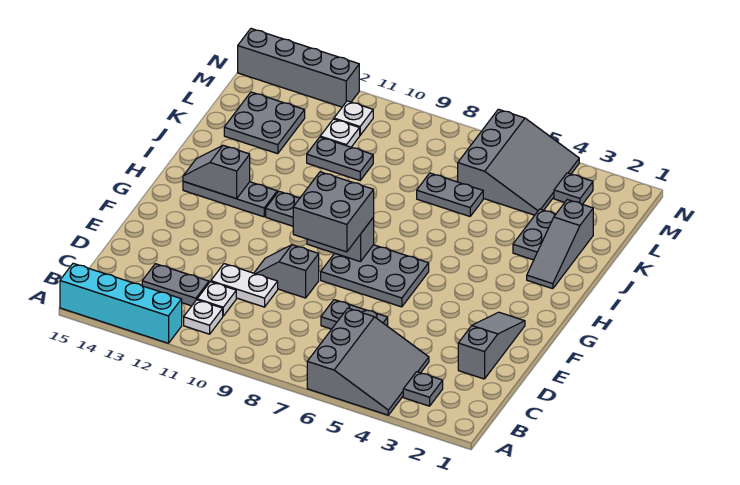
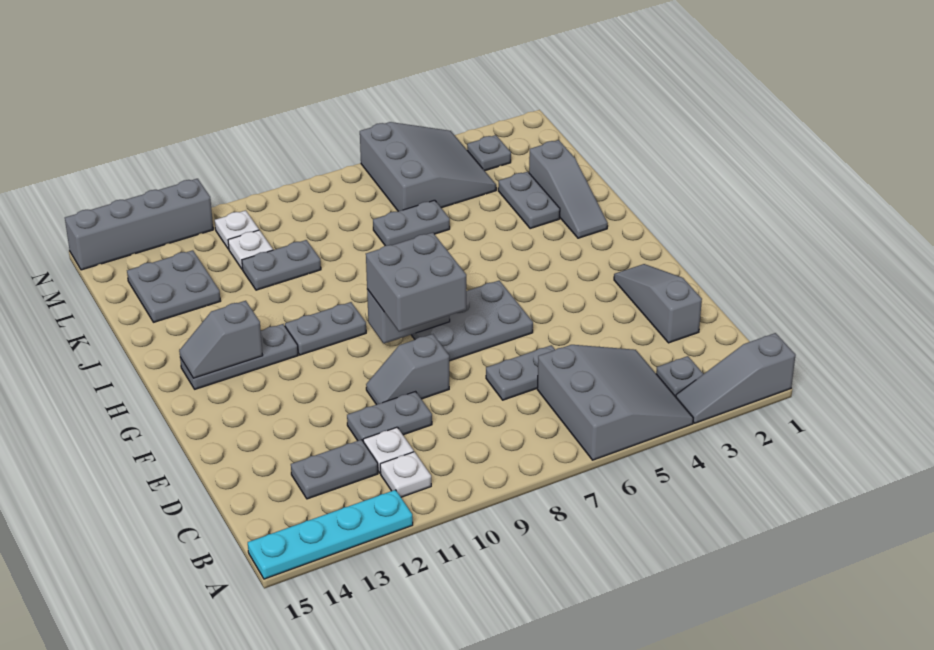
none -> grey slope A1:A3 level 1 top 1
cyan brick A12:A15 level 1 -> cyan plate A12:A15 level 1
white plate D10:D11 level 1 -> grey plate D10:D11 level 1

